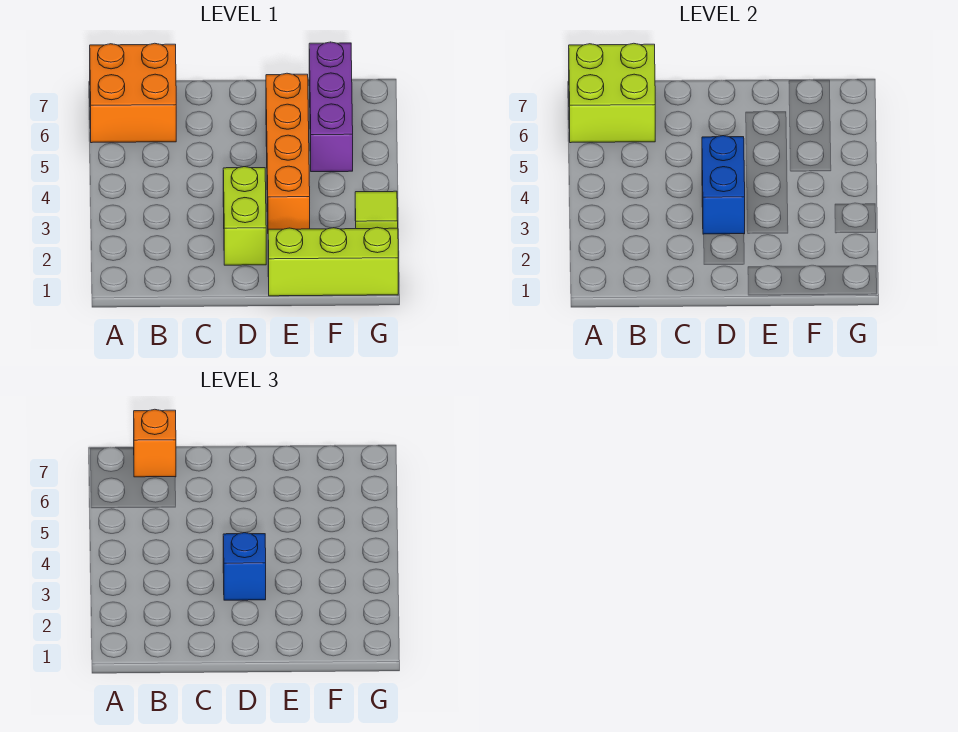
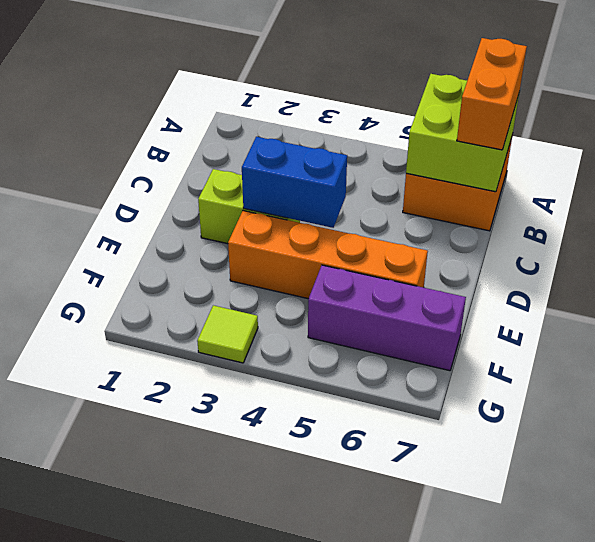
orange brick B7 level 3 -> orange brick A7:B7 level 3
blue brick D3 level 3 -> none
lime brick E1:G1 level 1 -> none

